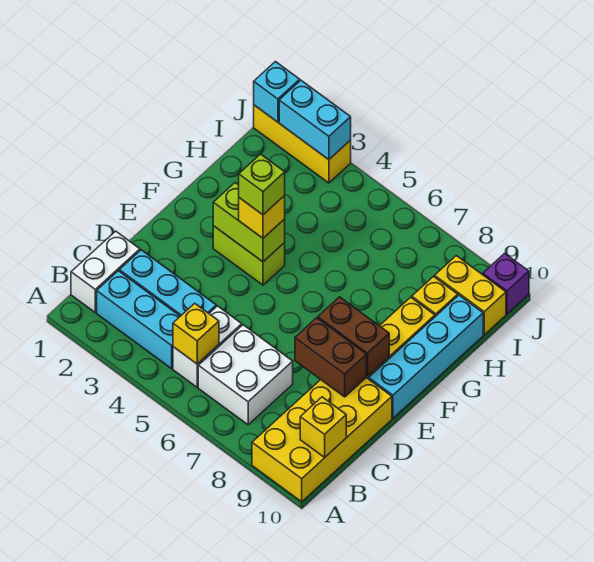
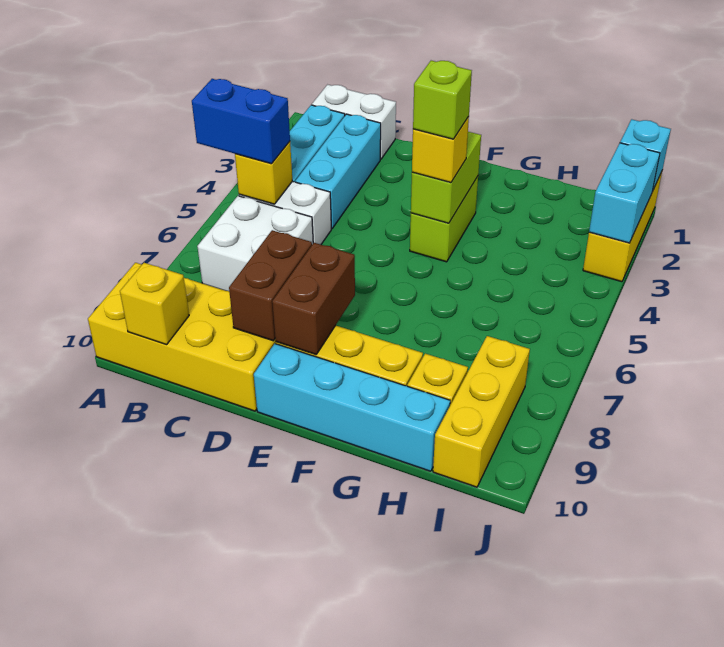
none -> blue brick A5:B5 level 3
yellow brick I9:I10 level 1 -> yellow brick I8:I10 level 1
purple brick J10 level 1 -> none

